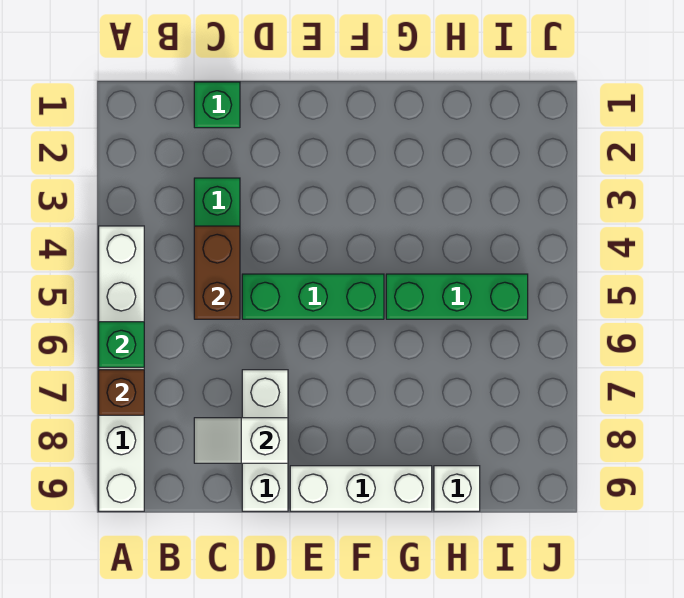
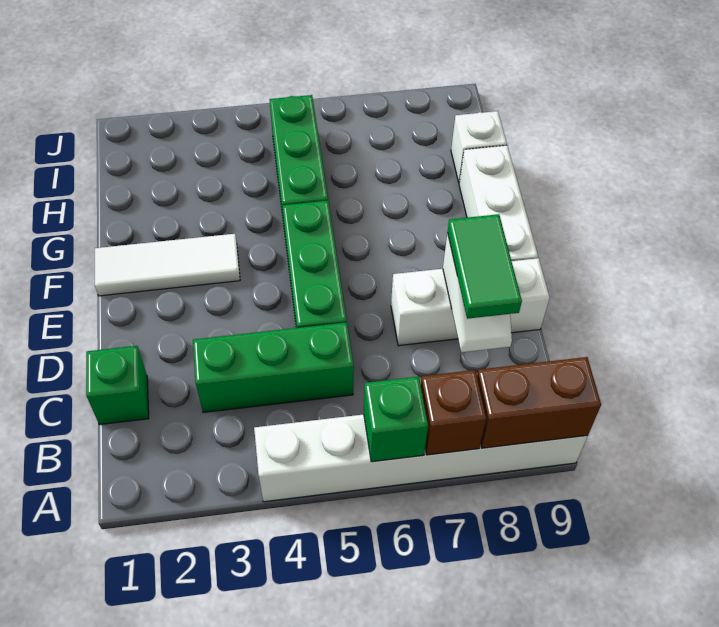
brown brick C4:C5 level 2 -> brown brick A8:A9 level 2
none -> green tile C8:D8 level 3
none -> white tile F1:F3 level 1

